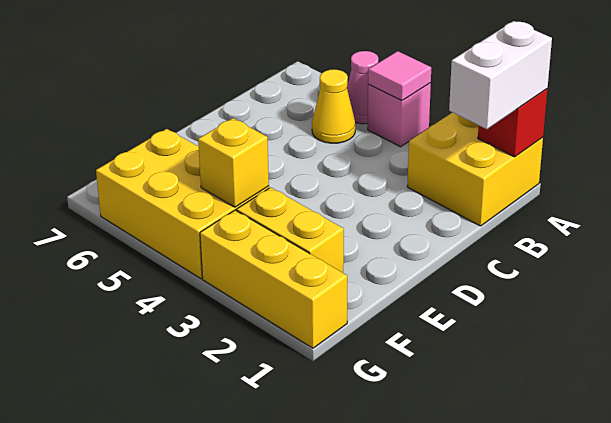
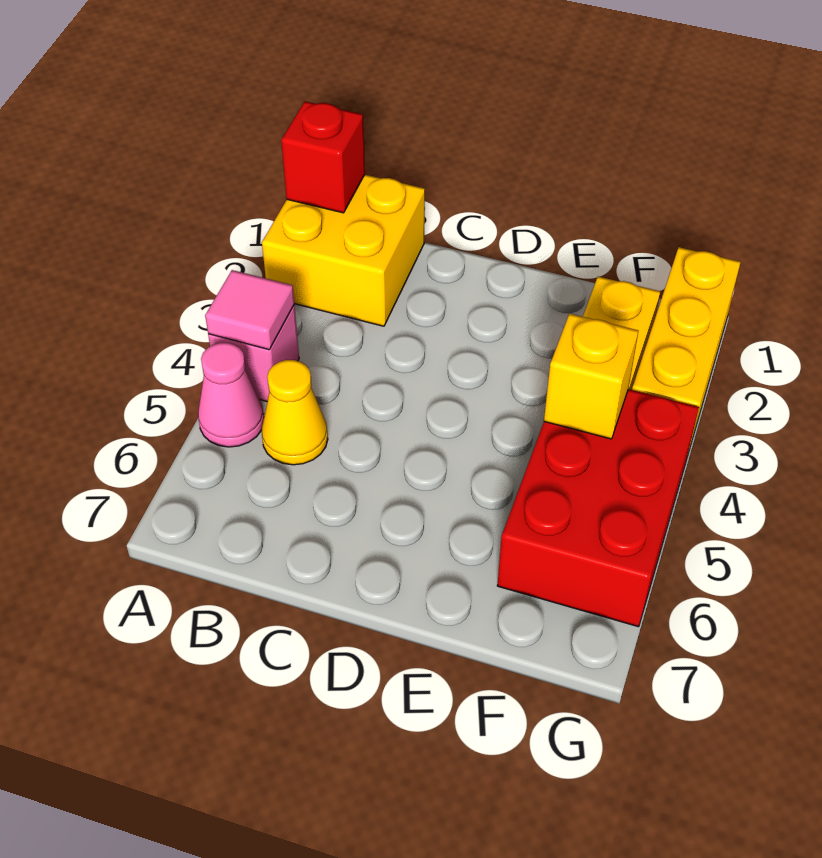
white brick A1:B1 level 3 -> none
yellow brick F4:G6 level 1 -> red brick F4:G6 level 1

